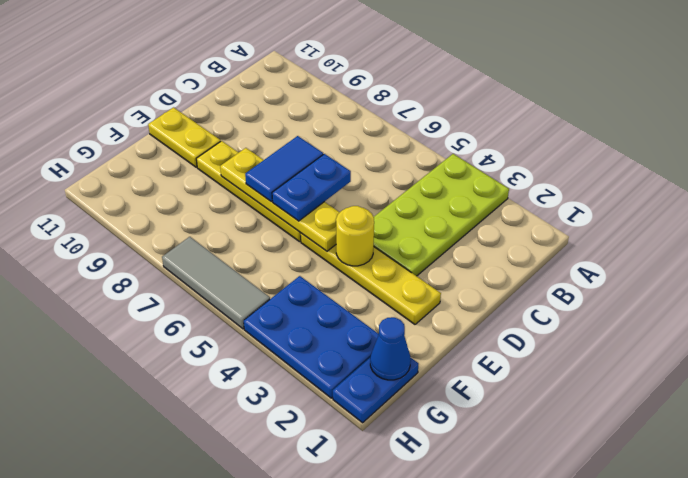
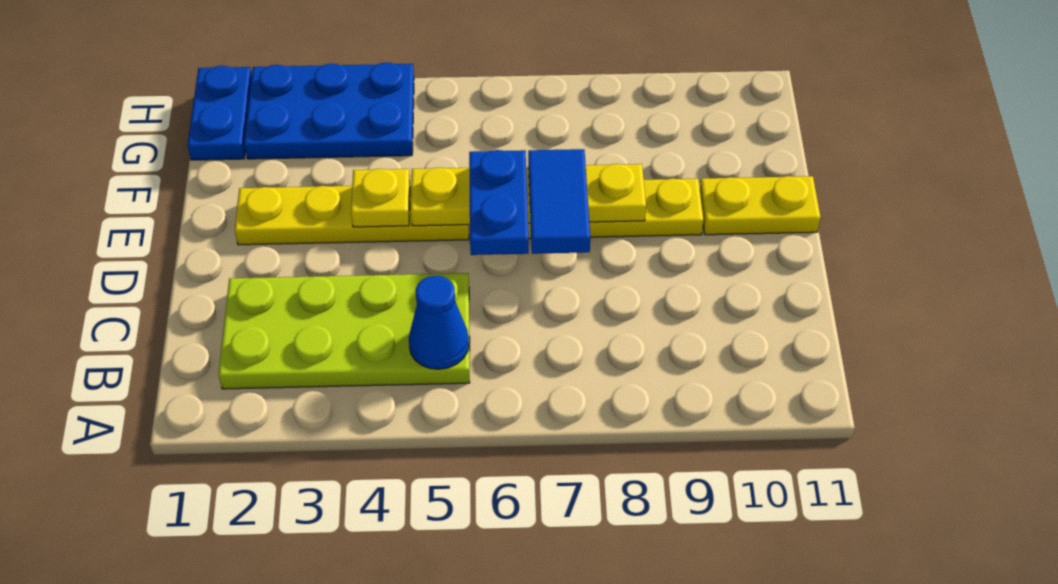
lime plate A3:D4 level 1 -> lime plate B2:C5 level 1
yellow round brick E4 level 2 -> yellow plate E4 level 2
blue cone G1 level 2 -> blue cone B5 level 2
grey tile H5:H7 level 1 -> none

